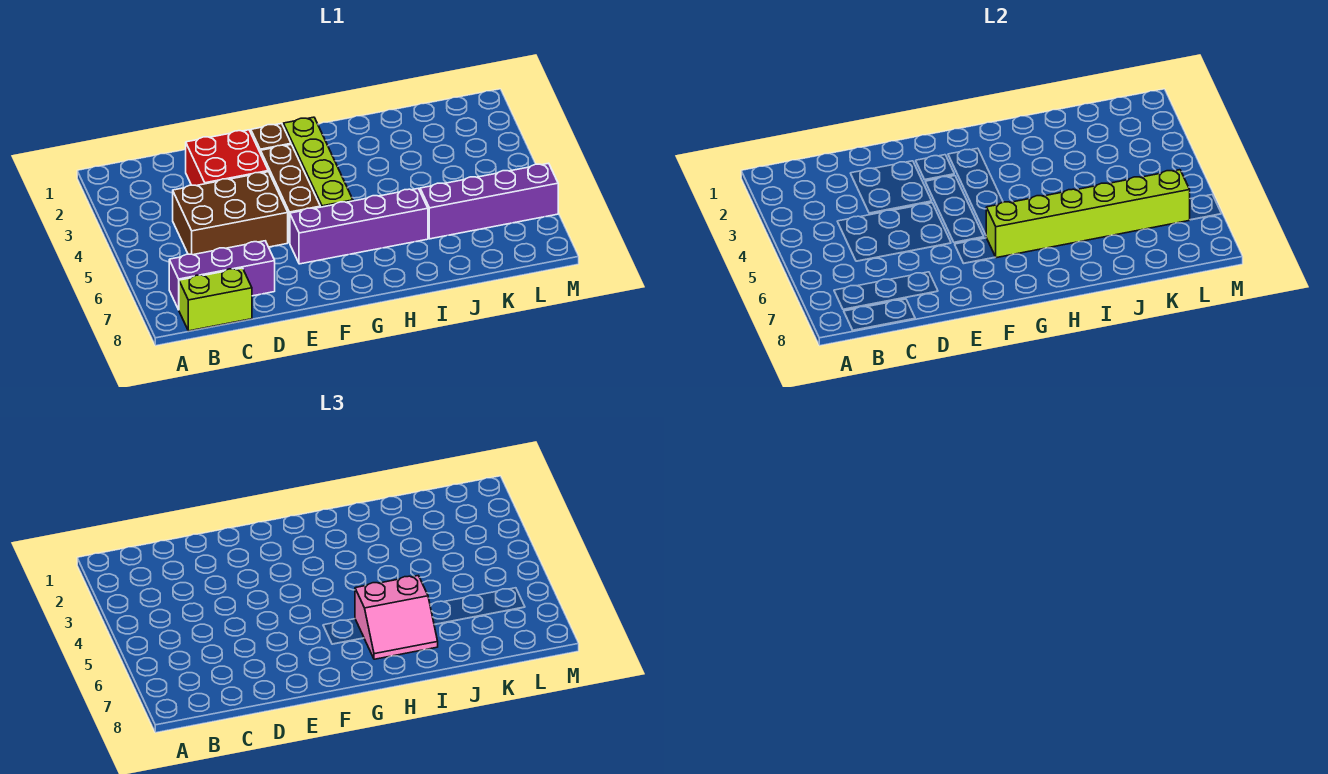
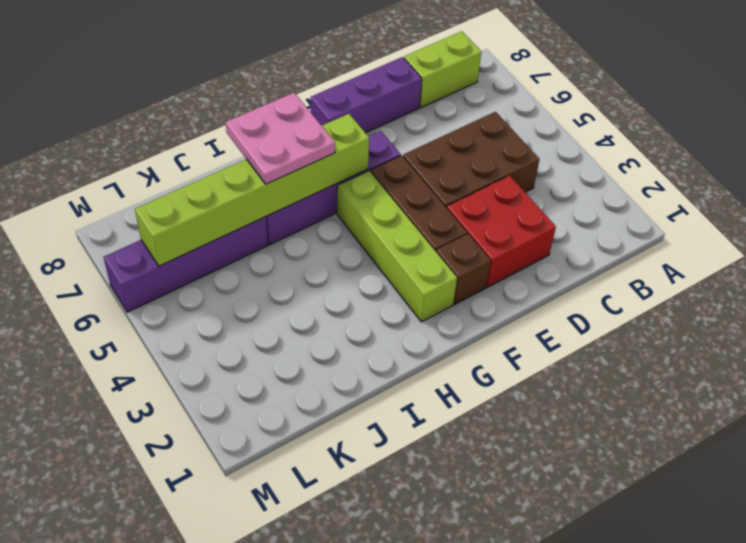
purple brick B7:D7 level 1 -> purple brick D8:F8 level 1
pink slope H6:I7 level 3 top 6 -> pink plate H6:I7 level 3

